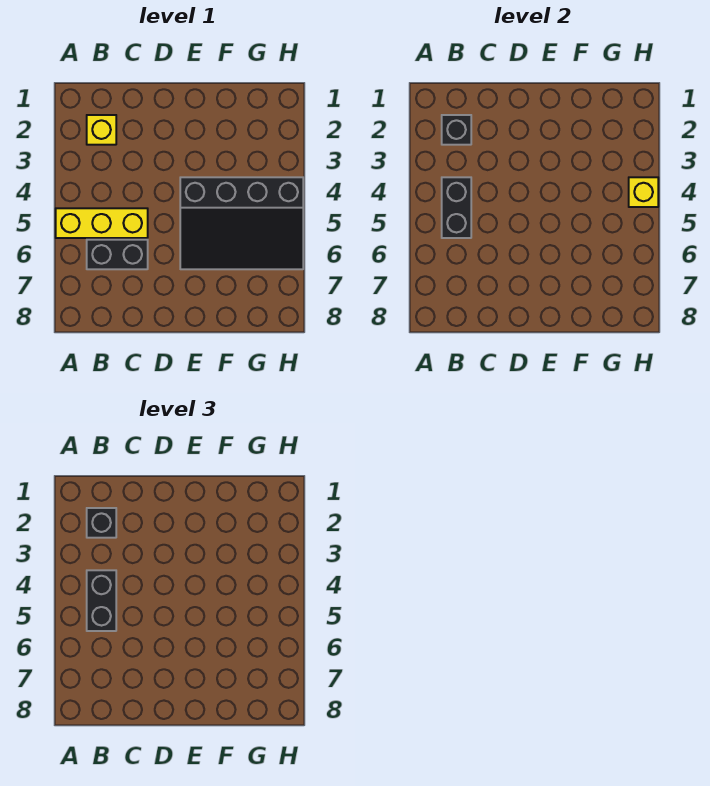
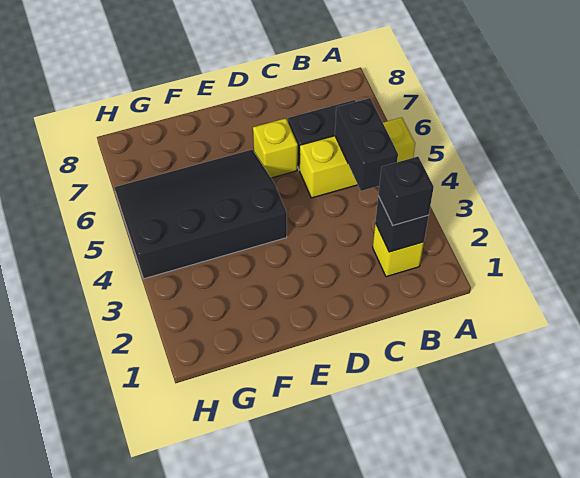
black brick B4:B5 level 3 -> none
yellow brick H4 level 2 -> yellow brick D6 level 1

